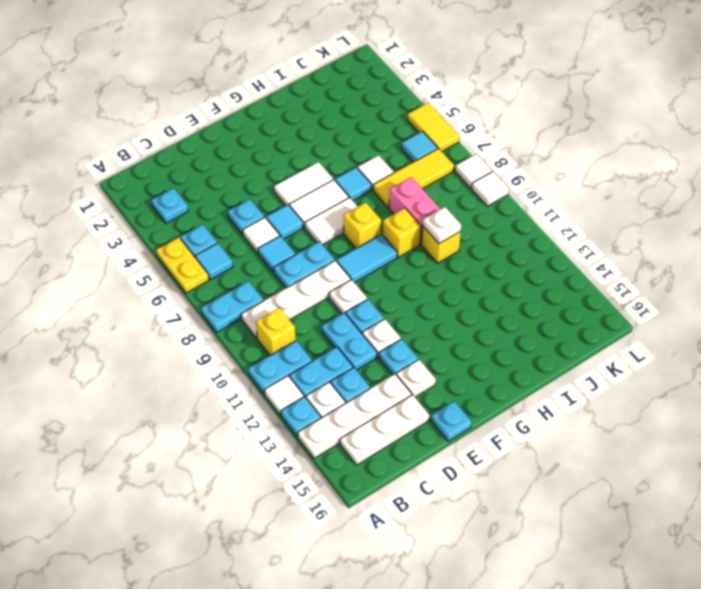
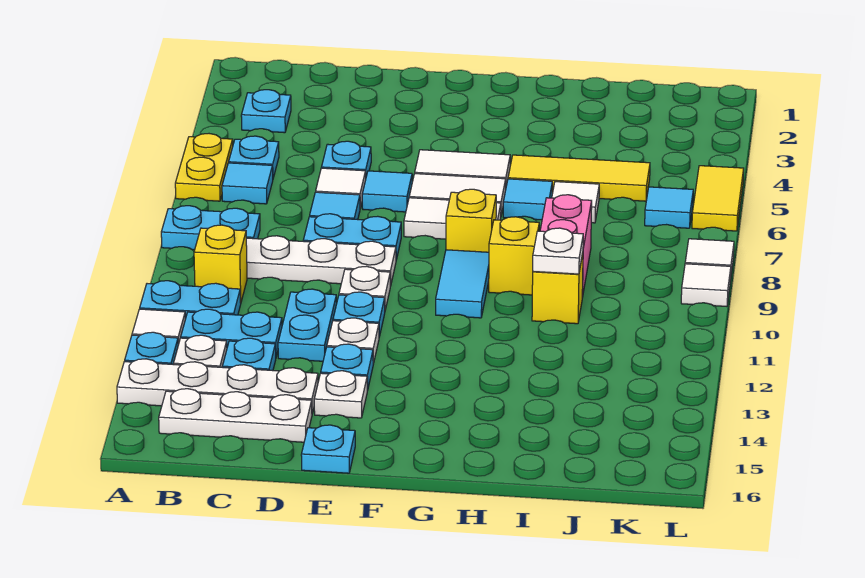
cyan tile F9:G9 level 1 -> cyan tile G9:G10 level 1
yellow tile I7:K7 level 1 -> yellow tile H5:J5 level 1

